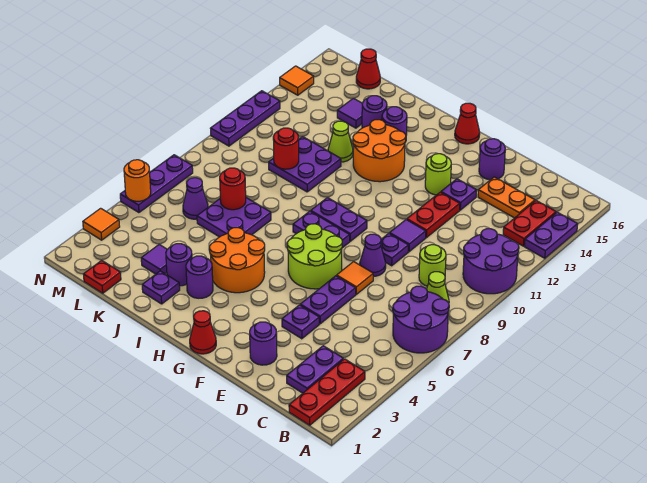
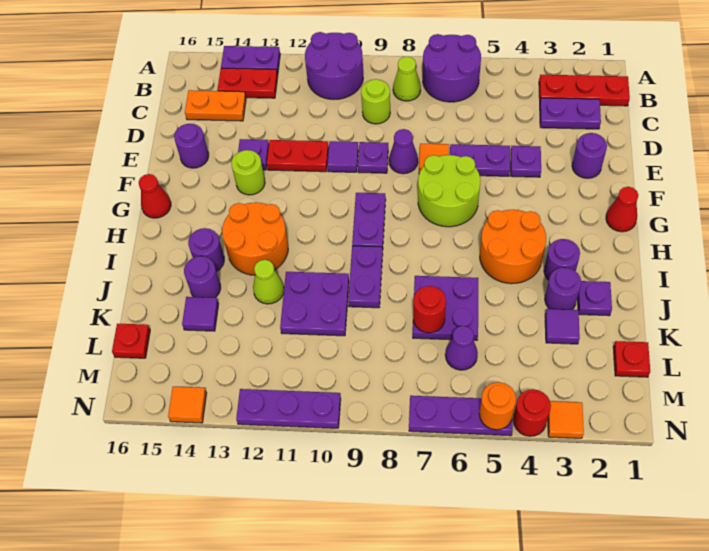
orange plate C14:D14 level 1 -> orange plate C14:C15 level 1
purple plate G8:H8 level 1 -> purple plate I9:J9 level 1
red round brick K10 level 2 -> red round brick N4 level 1
red cone L16 level 1 -> red plate L16 level 1

